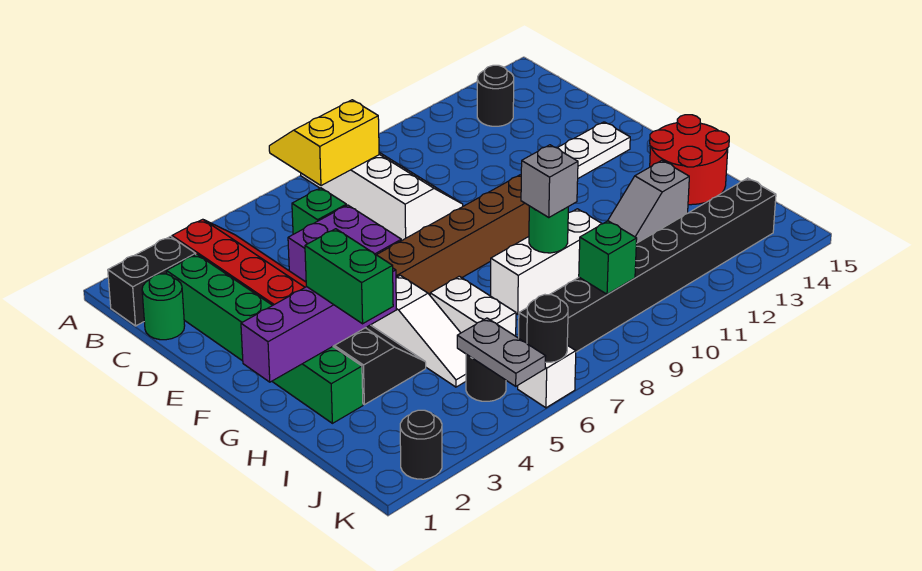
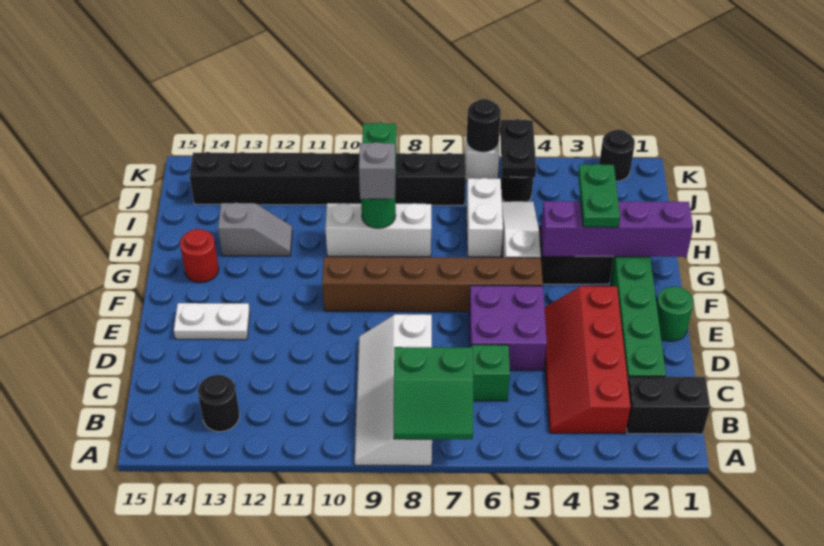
yellow slope A7:B8 level 2 top B -> green slope A7:B8 level 2 top B
green round brick C1 level 1 -> green round brick E1 level 1
green brick G3:H3 level 3 -> green plate G3:H3 level 3
red round brick G14:H15 level 1 -> red round brick G14 level 1
grey plate J5:K5 level 2 -> black plate J5:K5 level 2

